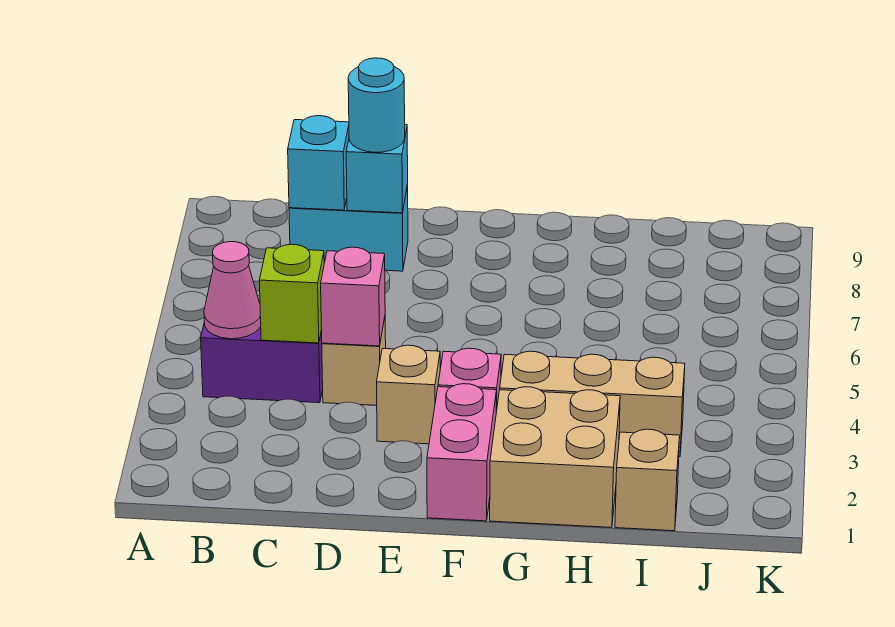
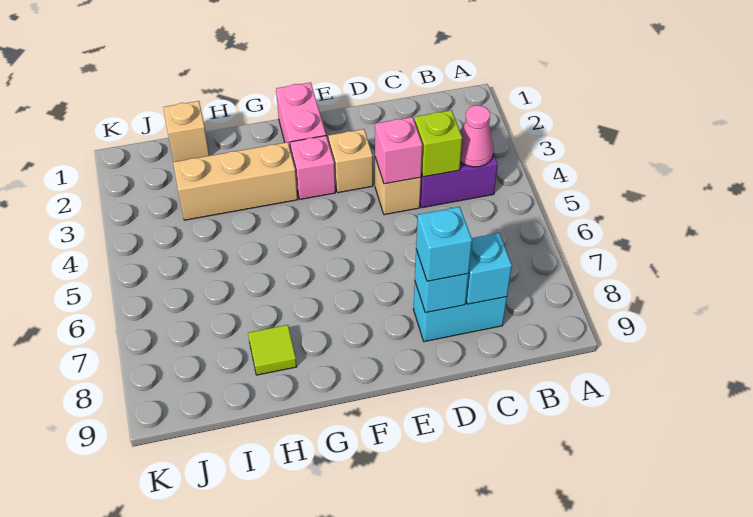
cyan round brick D8 level 3 -> cyan brick D8 level 3
tan brick G1:H2 level 1 -> none
none -> lime tile H8 level 1

